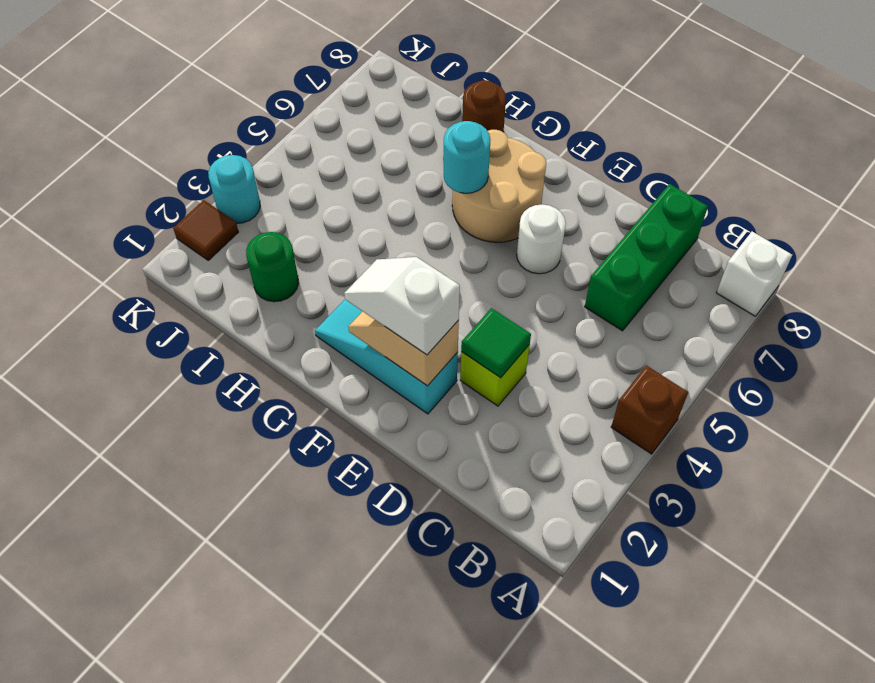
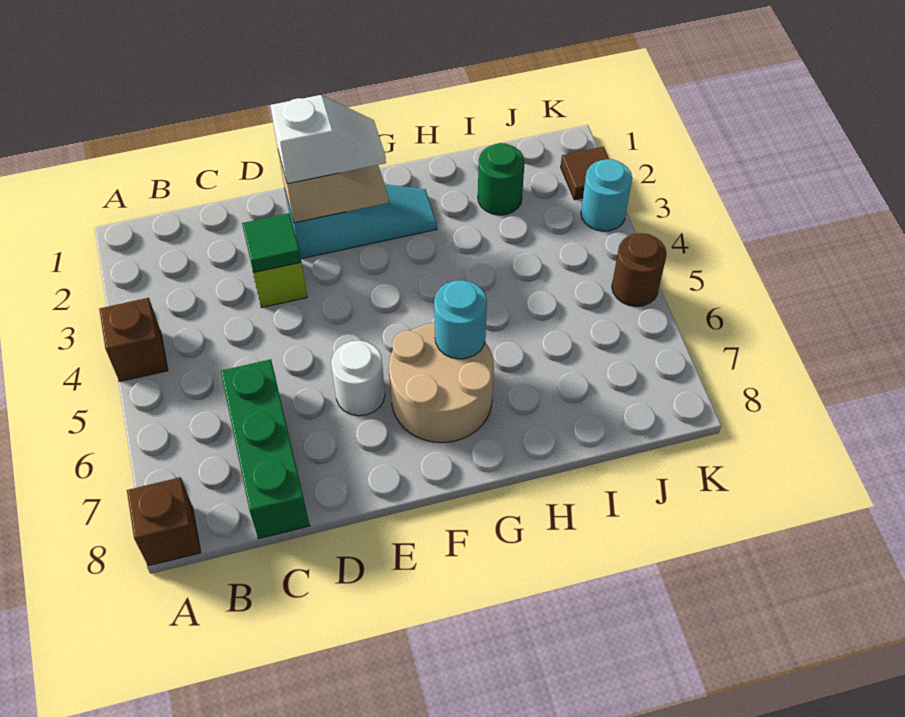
white brick A8 level 1 -> brown brick A8 level 1
brown round brick H8 level 1 -> brown round brick K5 level 1

